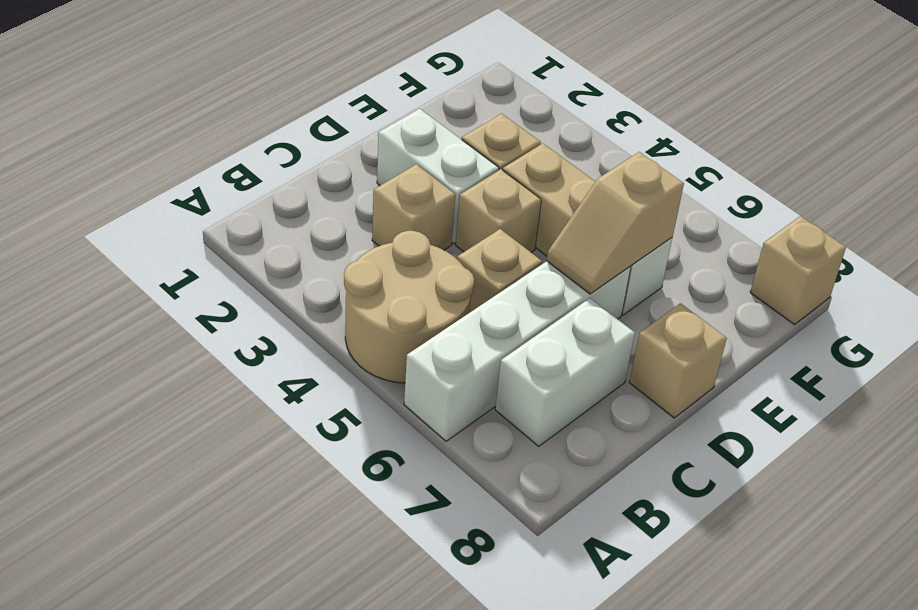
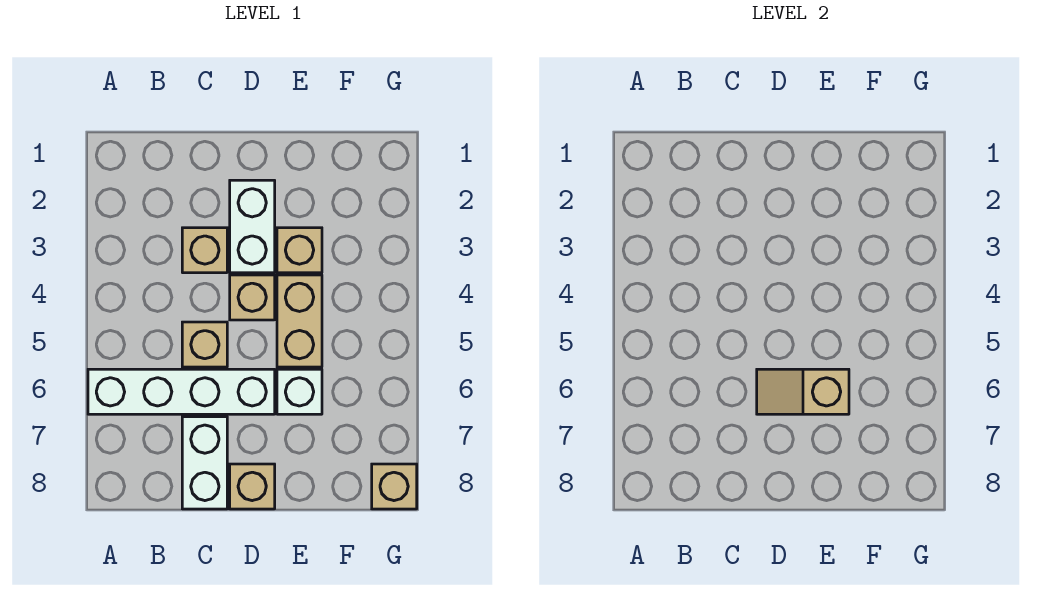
tan round brick A4:B5 level 1 -> none
white brick B7:C7 level 1 -> white brick C7:C8 level 1

